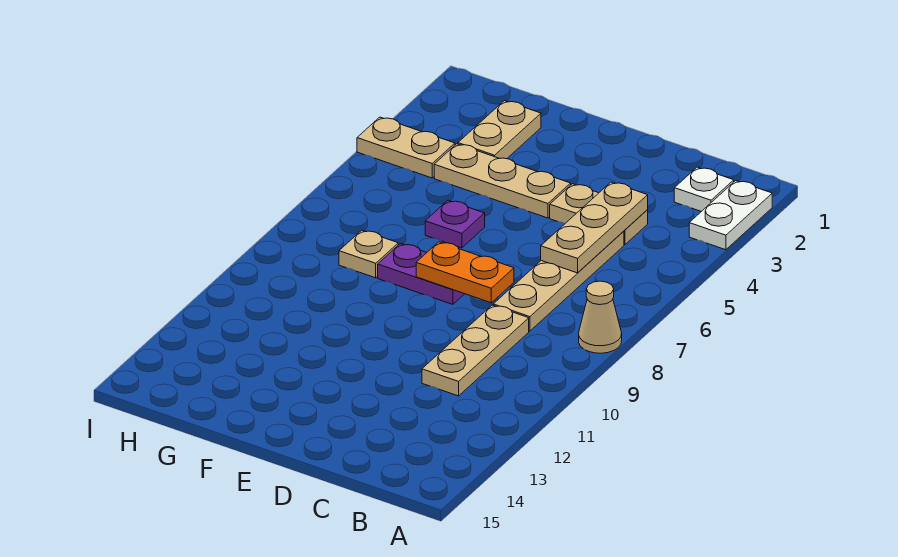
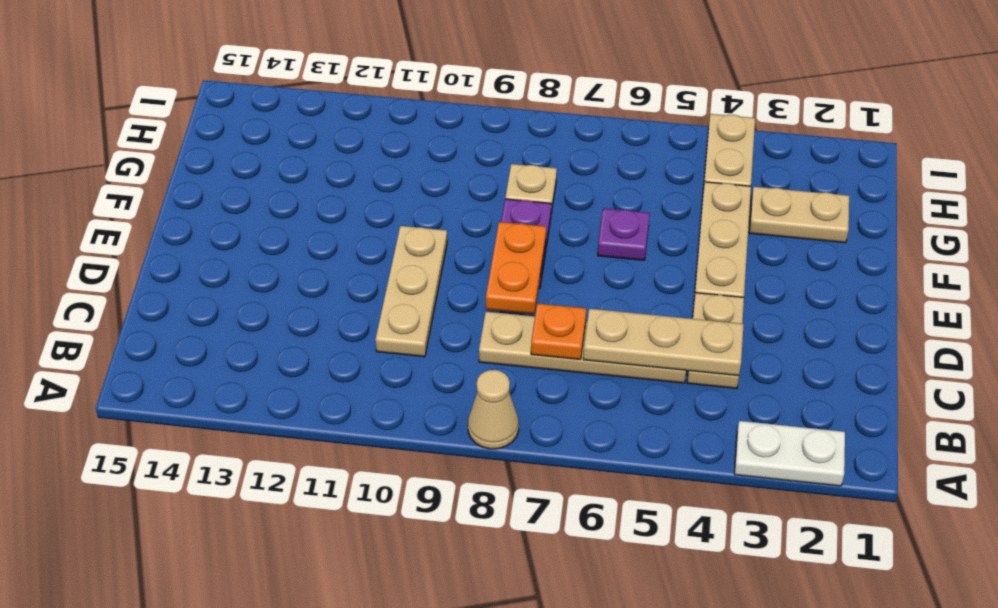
white plate B2 level 1 -> none
none -> orange plate C7 level 2
tan plate C9:C11 level 1 -> tan plate C10:E10 level 1

